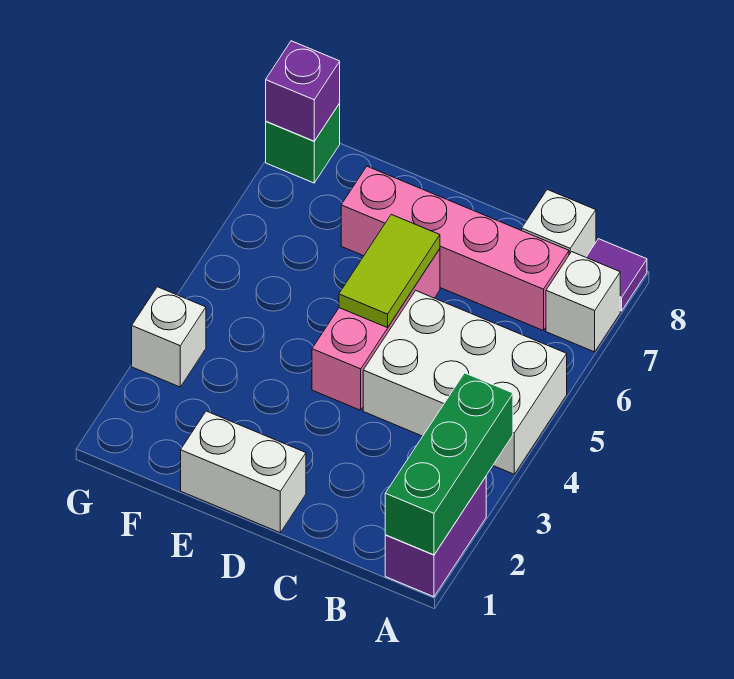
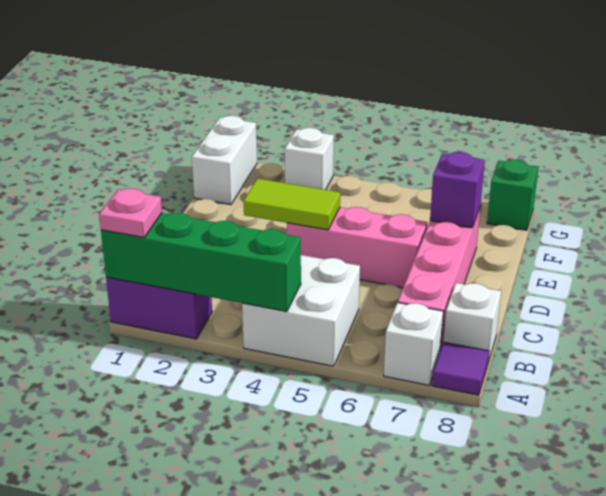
green brick A1:A3 level 2 -> green brick A1:A4 level 2
none -> pink plate A1 level 3
white brick A4:C5 level 1 -> white brick A4:B5 level 1
white brick D1:E1 level 1 -> white brick F1:G1 level 1
lime tile D5:D6 level 2 -> lime tile D3:D4 level 2
purple brick G8 level 2 -> purple brick E7 level 2

